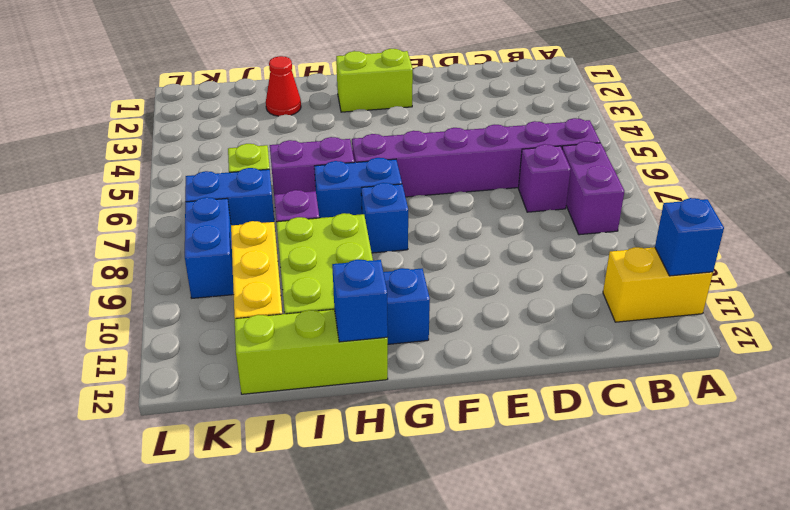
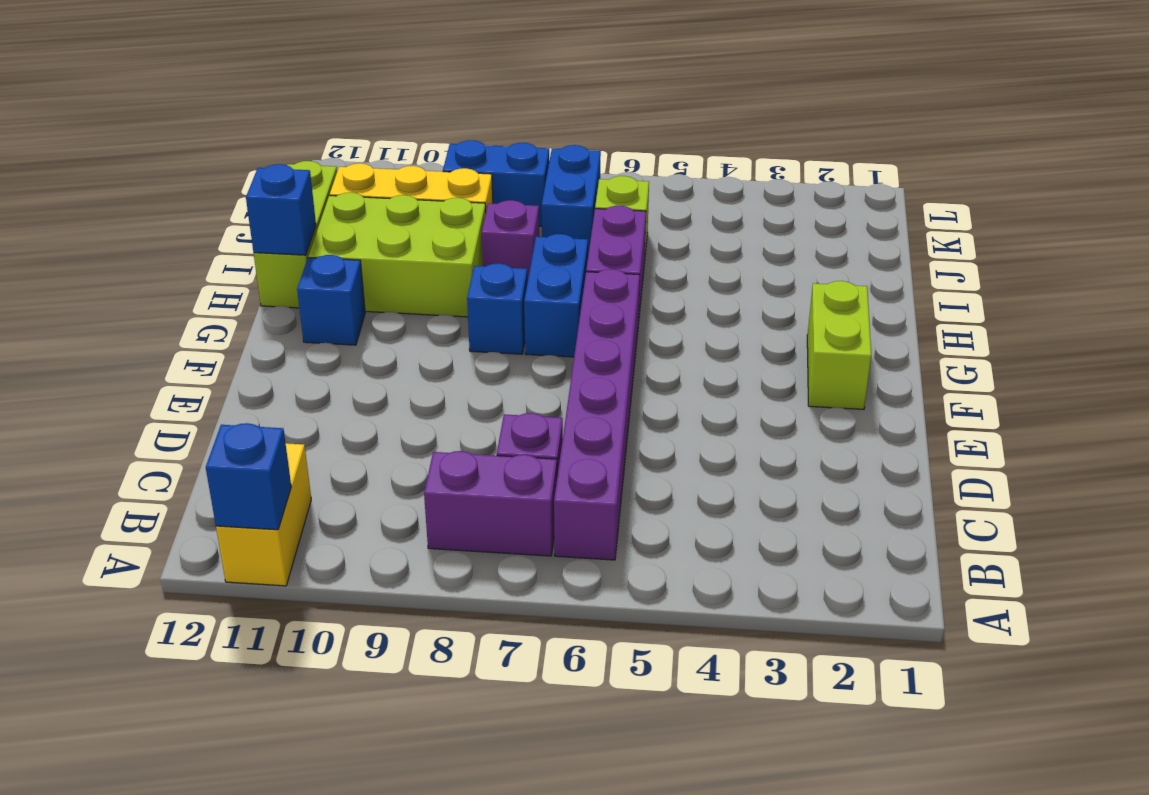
red cone I2 level 1 -> none

